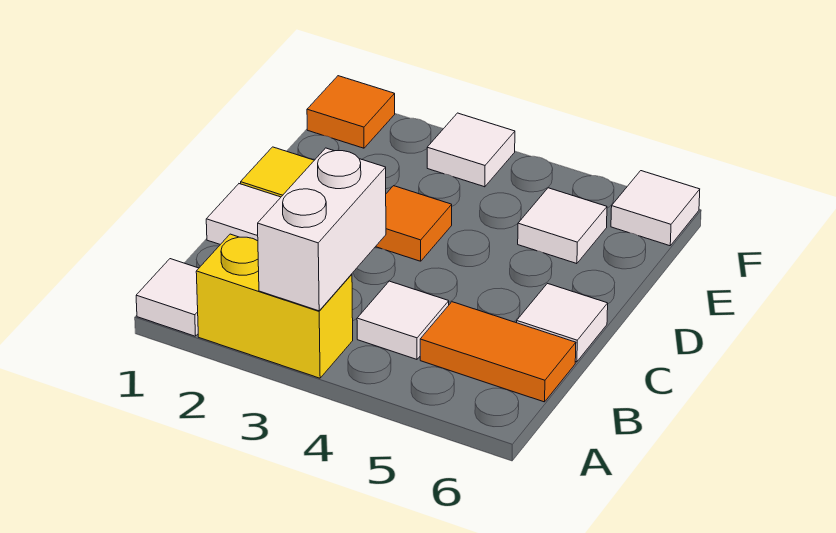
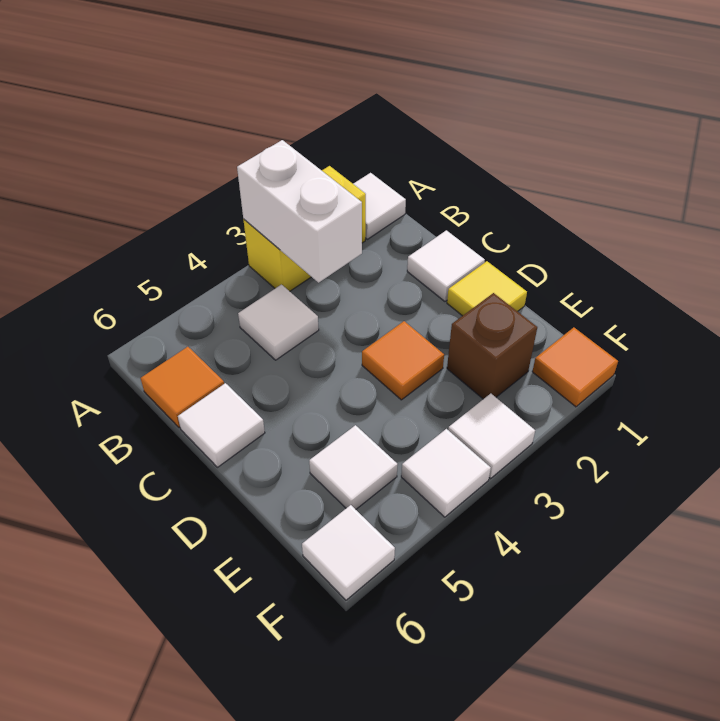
orange tile B5:B6 level 1 -> orange tile B6 level 1
none -> brown brick E2 level 1
none -> white tile F4 level 1

